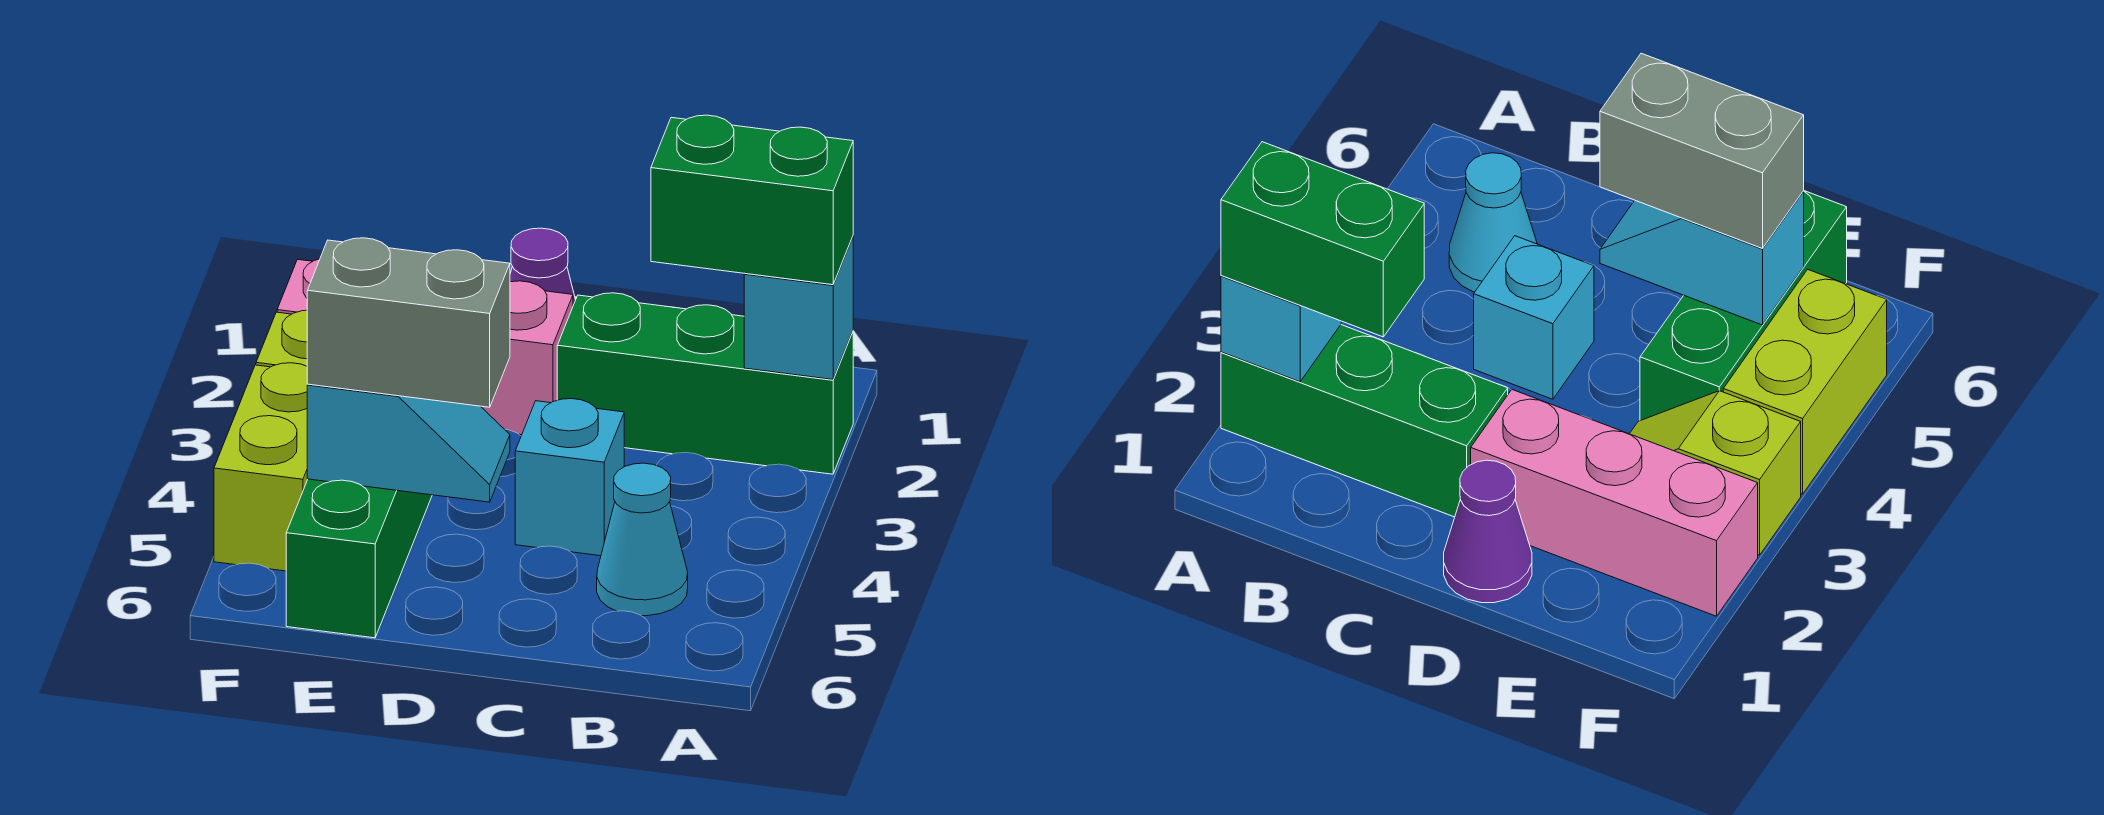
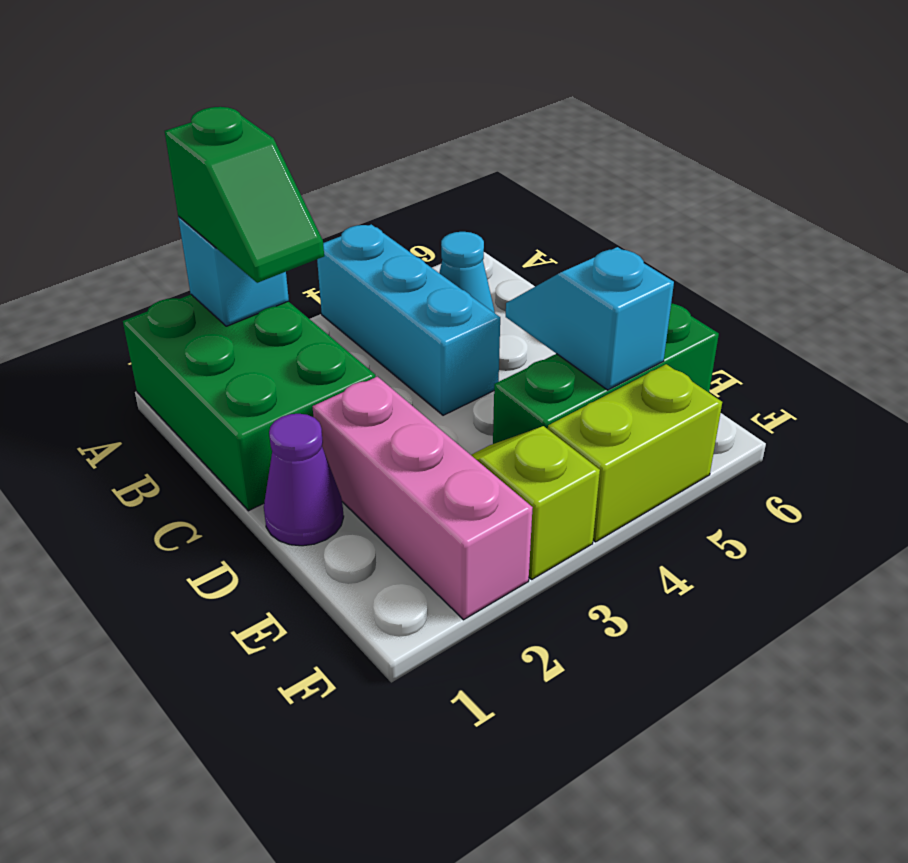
green brick A2:C2 level 1 -> green brick A1:C2 level 1
green brick A2:B2 level 3 -> green slope A2:B2 level 3 top A
cyan brick C4 level 1 -> cyan brick A4:C4 level 1
grey brick D5:E5 level 3 -> none

